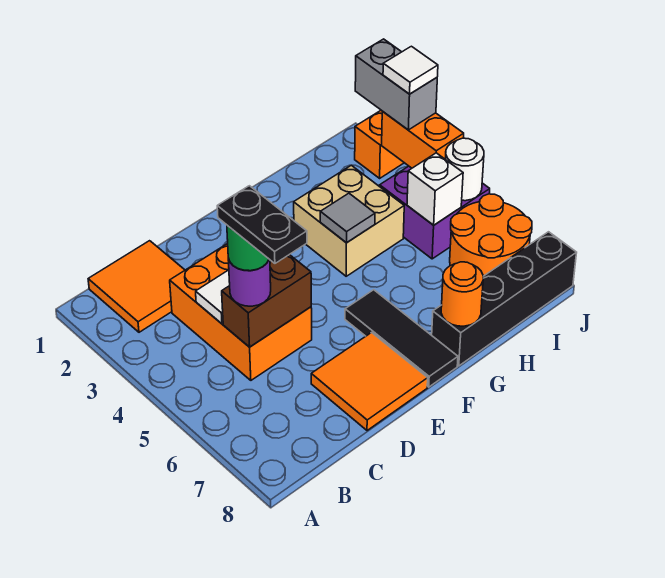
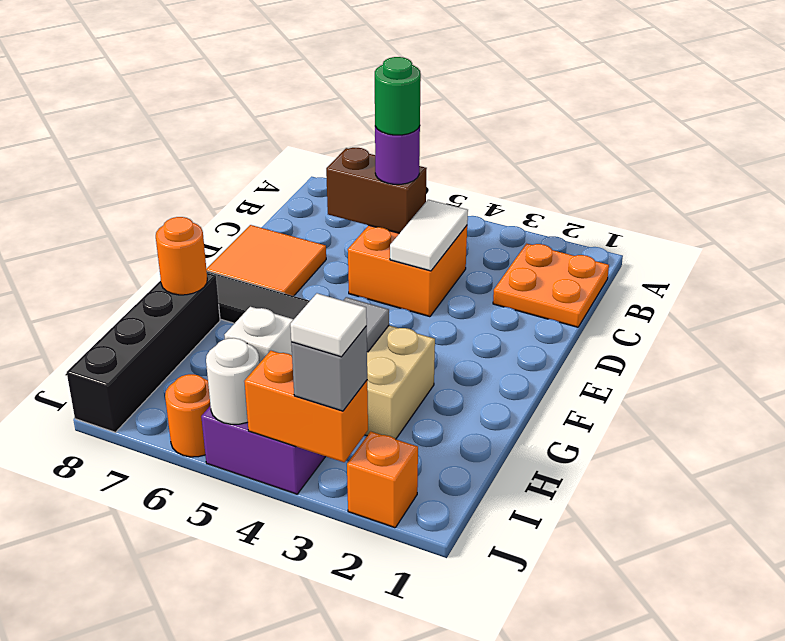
orange tile B1:C2 level 1 -> orange plate B1:C2 level 1
orange brick C3:D5 level 1 -> orange brick C4:D5 level 1
brown brick C5:D5 level 2 -> brown brick C5:C6 level 2
black plate C5:C6 level 5 -> none
orange round brick I6:J7 level 1 -> orange round brick J6 level 1
grey brick J2:J3 level 3 -> grey brick J3 level 3

